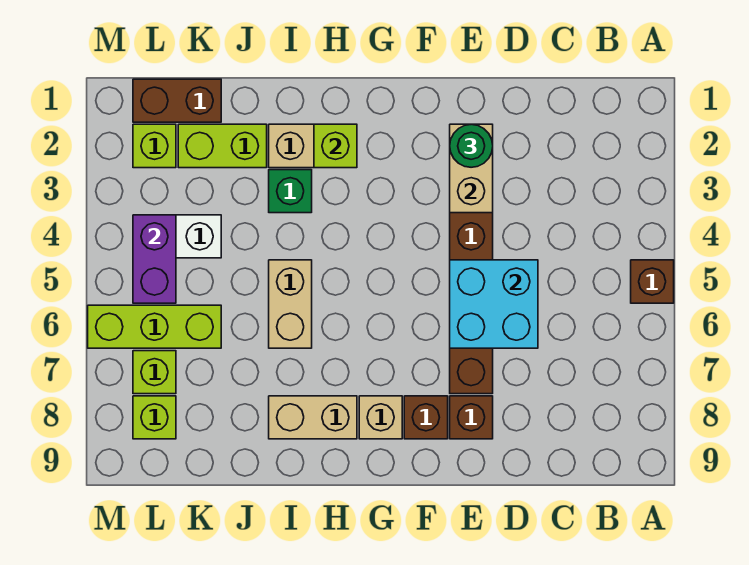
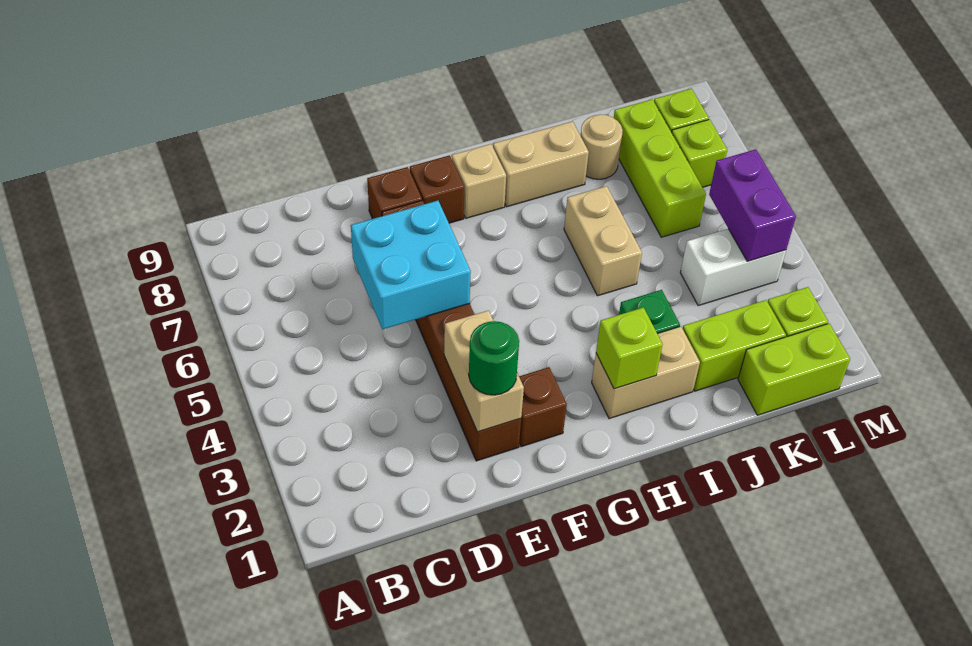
brown brick A5 level 1 -> brown brick F2 level 1
none -> tan round brick J8 level 1
brown brick K1:L1 level 1 -> lime brick K1:L1 level 1
lime brick K6:M6 level 1 -> lime brick K6:K8 level 1

